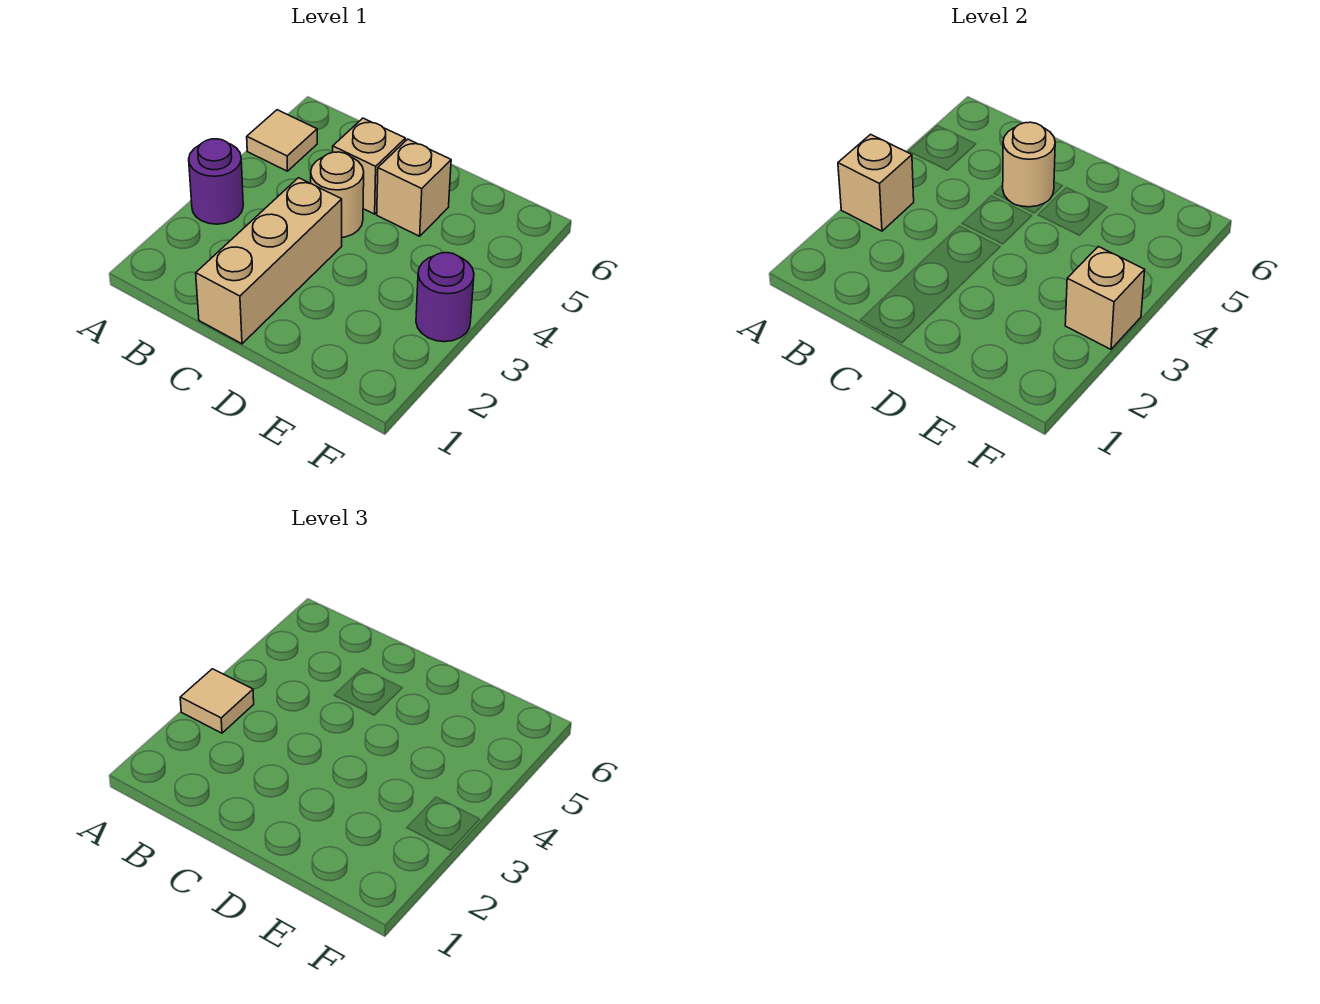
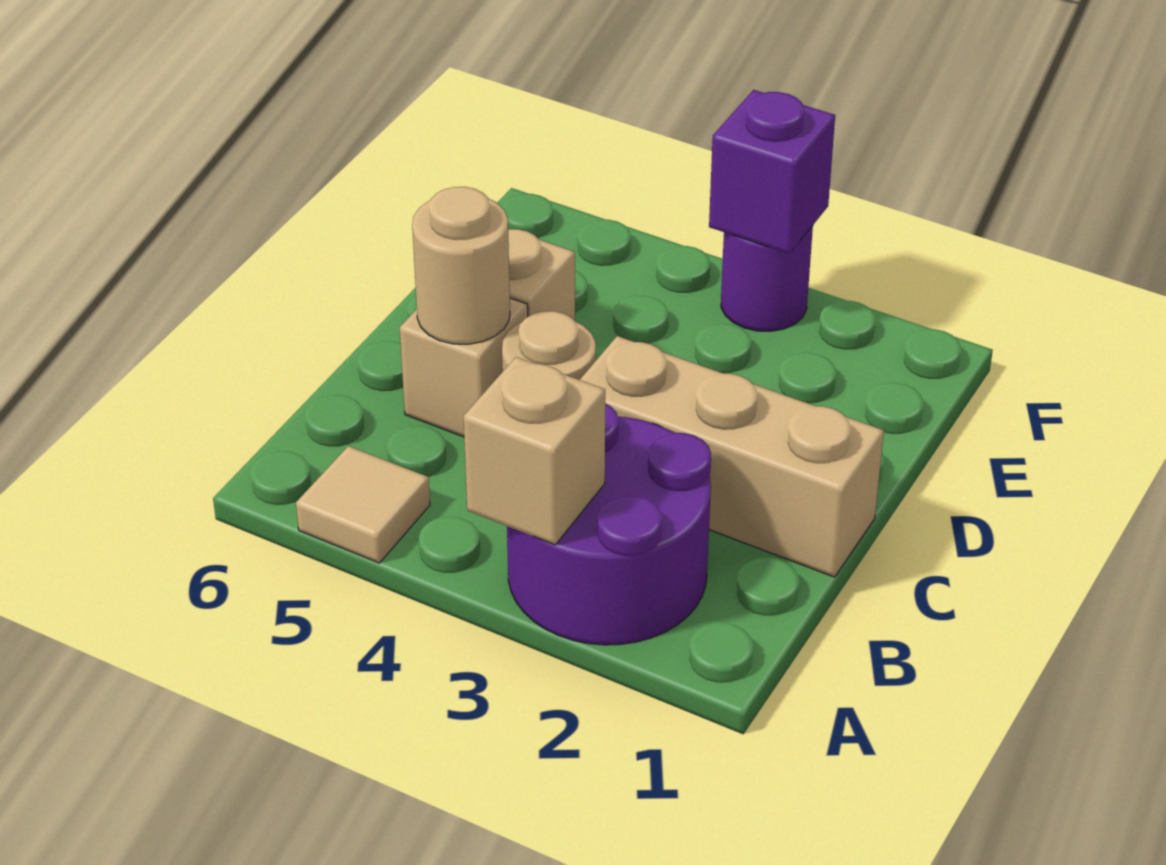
purple round brick A3 level 1 -> purple round brick A2:B3 level 1
tan tile A3 level 3 -> none
tan brick F3 level 2 -> purple brick F3 level 2

